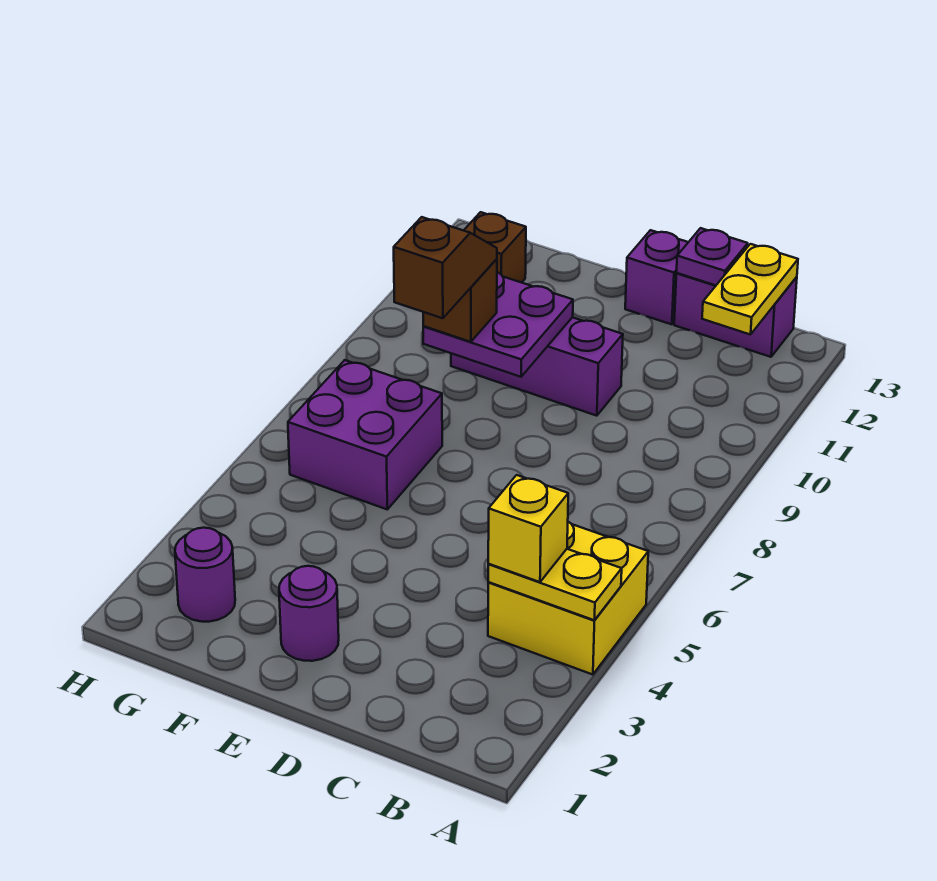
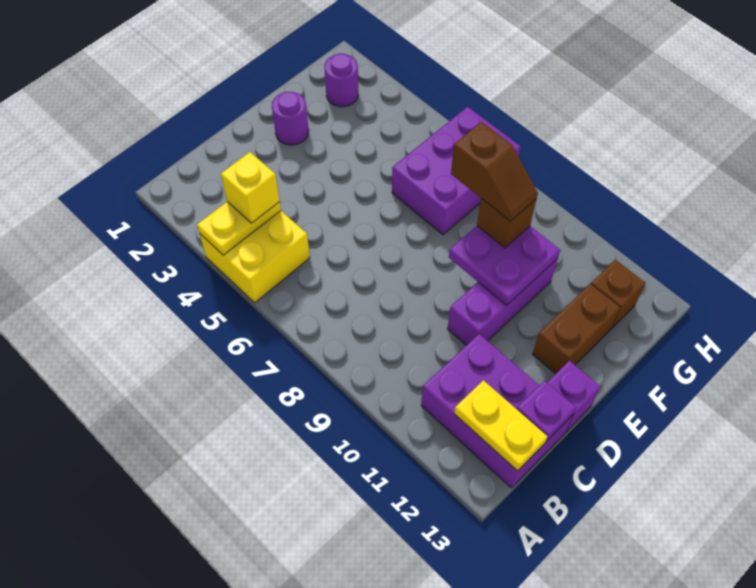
purple brick B13:C13 level 1 -> purple brick B11:C13 level 1
none -> brown brick E12:F12 level 1
purple brick F6:G7 level 1 -> purple brick F6:H7 level 1

